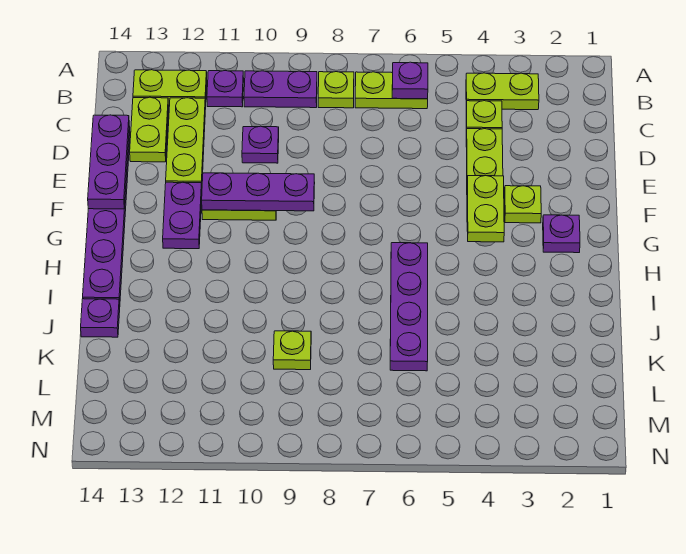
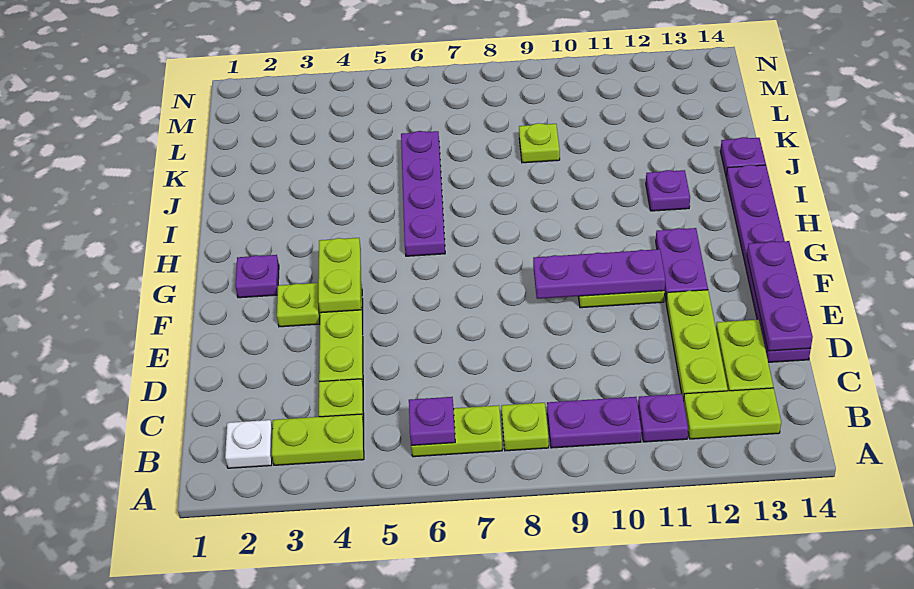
none -> white plate B2 level 1
purple plate D10 level 1 -> purple plate I12 level 1

